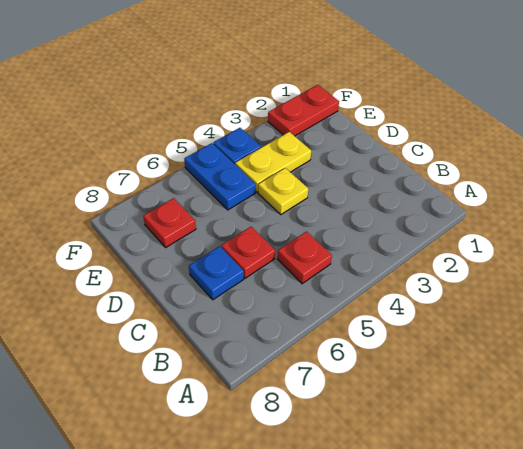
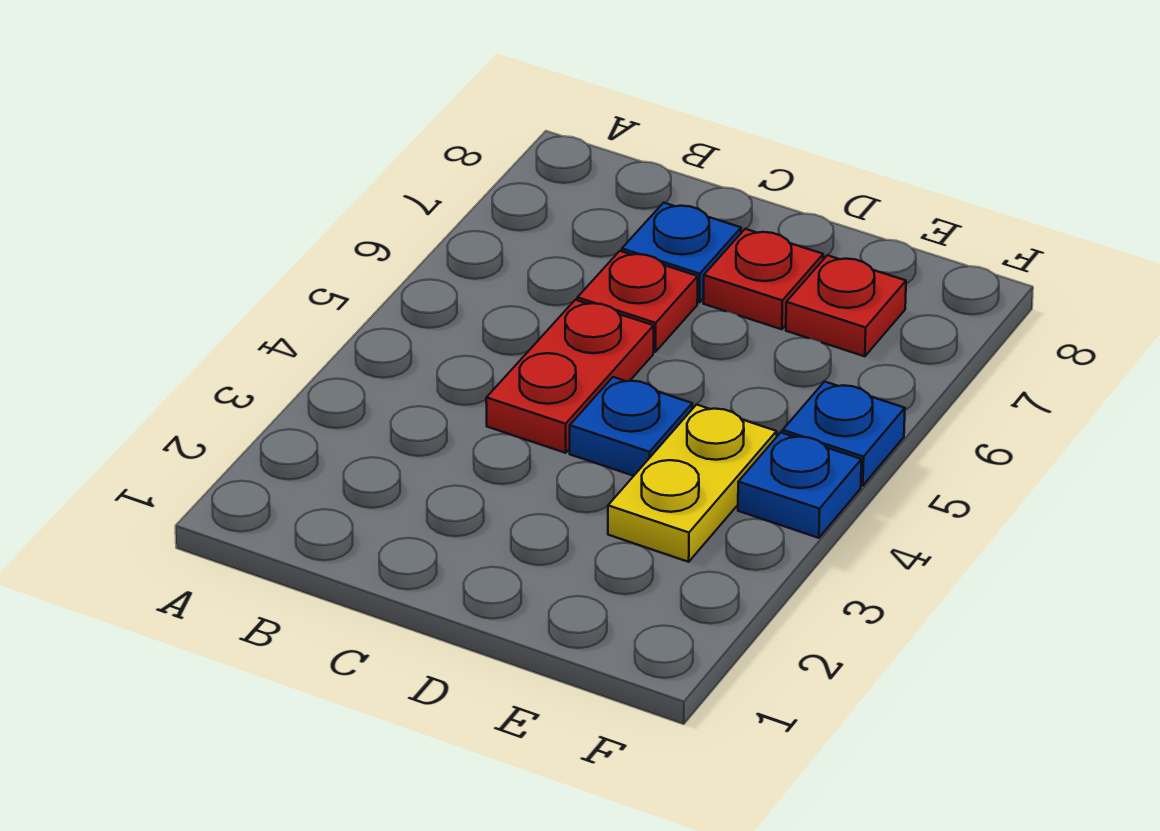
red plate B5 level 1 -> red plate D7 level 1
yellow plate D4 level 1 -> blue plate D4 level 1
blue plate E5:F5 level 1 -> blue plate F5 level 1
red plate F1:F2 level 1 -> red plate C4:C5 level 1

